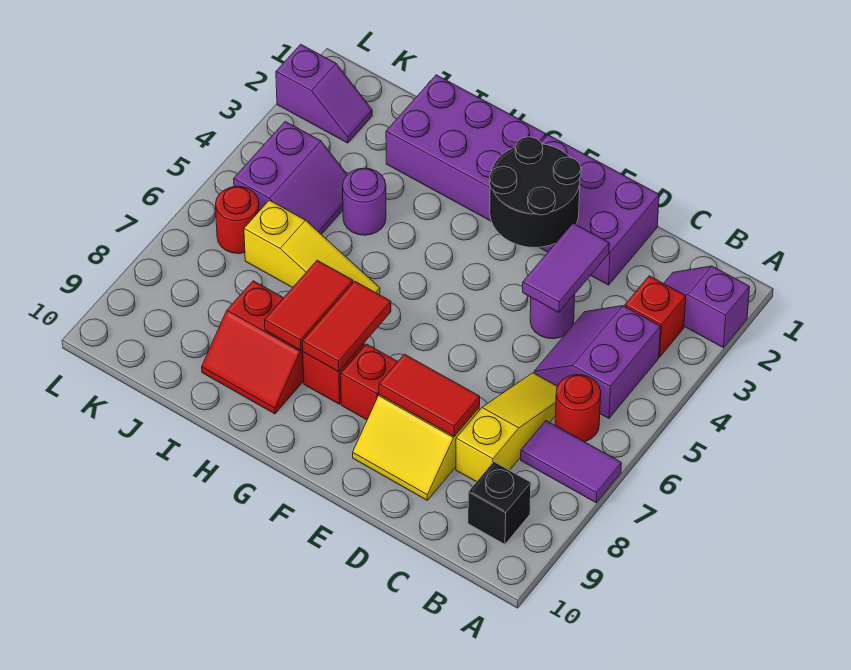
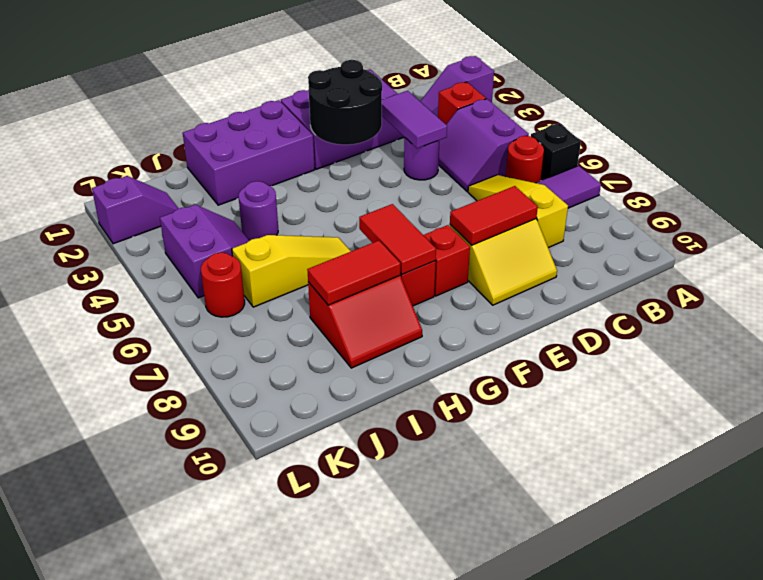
black brick B9 level 1 -> black brick A6 level 1
red tile H7:H8 level 2 -> red tile H8:I8 level 2

